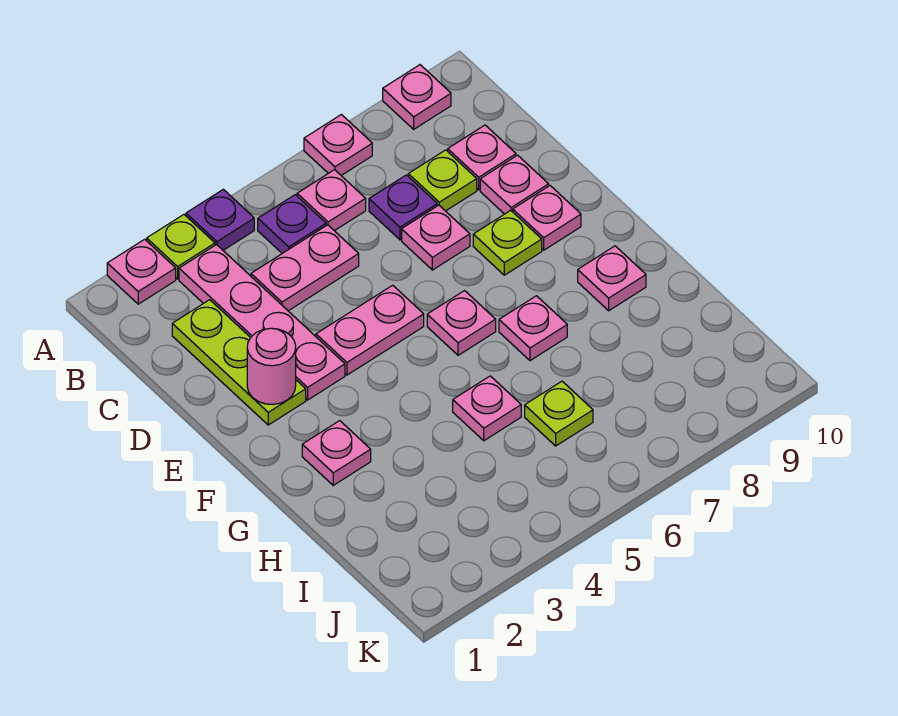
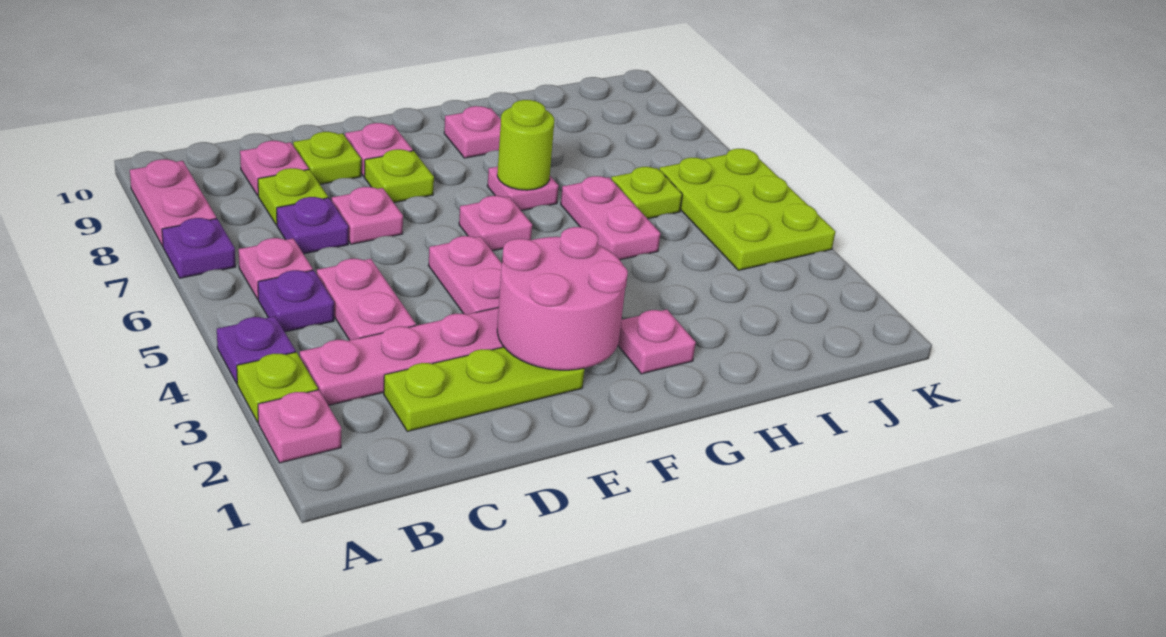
pink plate A7 level 1 -> purple plate A7 level 1
pink plate A9 level 1 -> pink plate A8:A9 level 1
pink plate D9 level 1 -> lime plate D9 level 1
pink round brick E2 level 2 -> pink round brick E2:F3 level 2
none -> lime round brick G7 level 2
pink plate H5 level 1 -> pink plate H5:H6 level 1
none -> lime plate J4:K6 level 1

